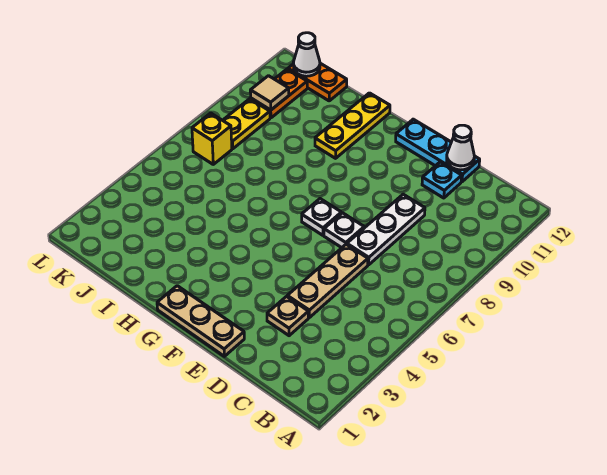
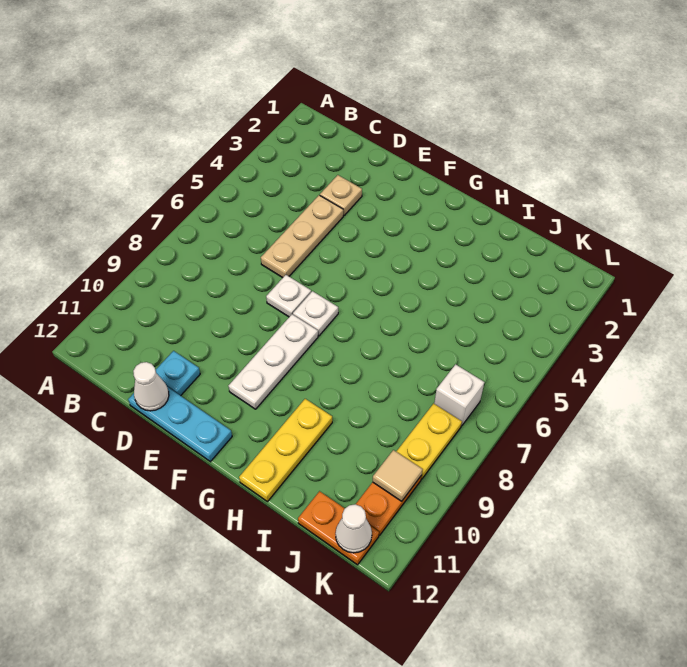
white plate D7:D9 level 1 -> white plate F8:F10 level 1
tan plate E1:G1 level 1 -> none
yellow brick K7 level 1 -> white brick K7 level 1

